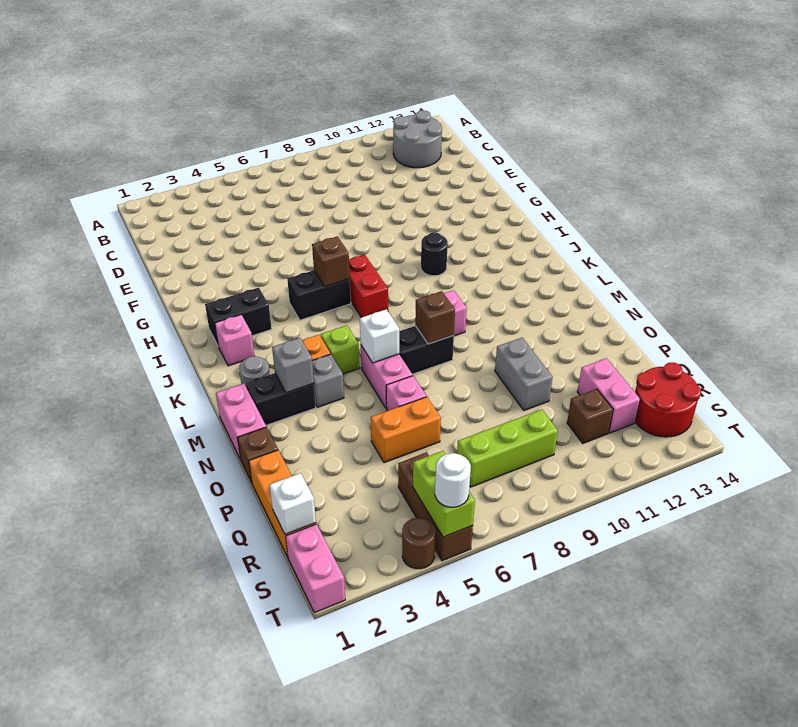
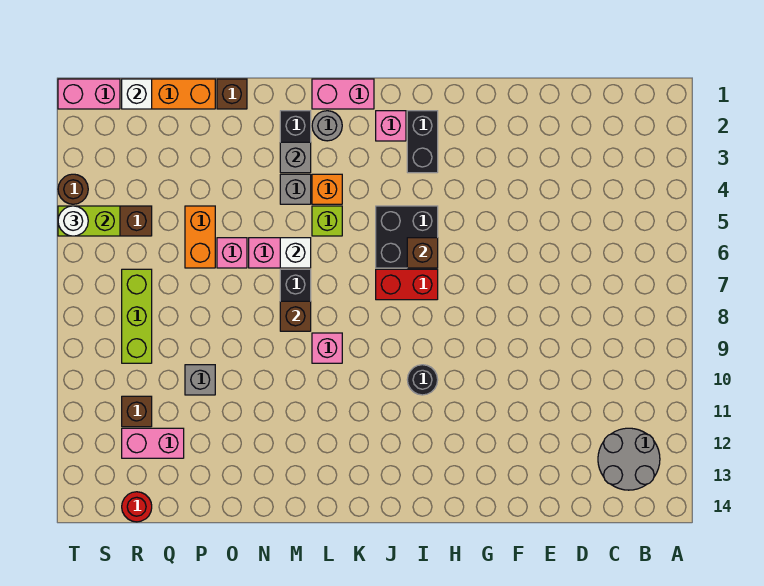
black brick I5:I6 level 1 -> black brick I5:J6 level 1
pink brick M1:N1 level 1 -> pink brick K1:L1 level 1
grey brick O10:P10 level 1 -> grey brick P10 level 1
red round brick R13:S14 level 1 -> red round brick R14 level 1

